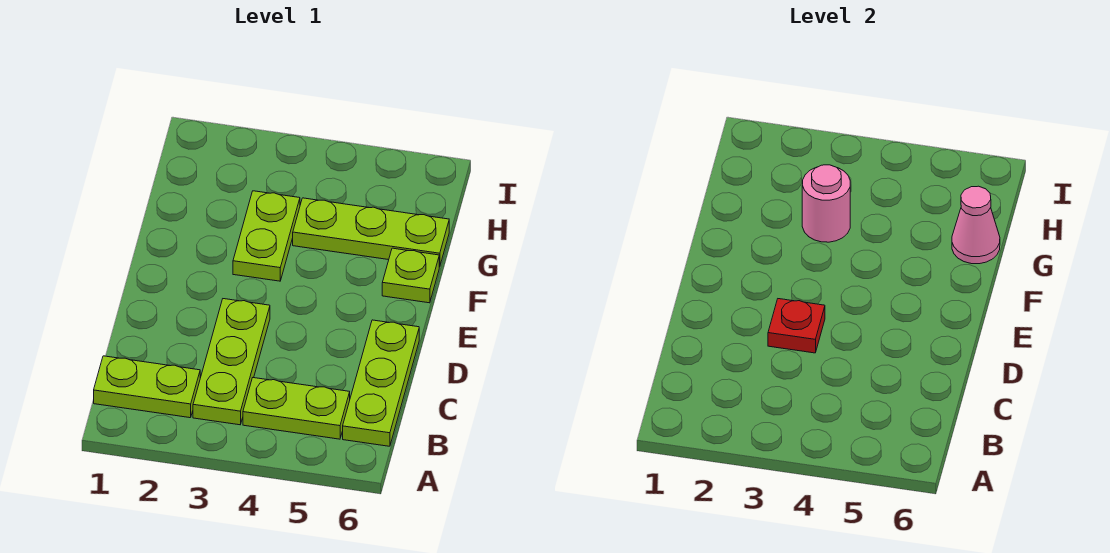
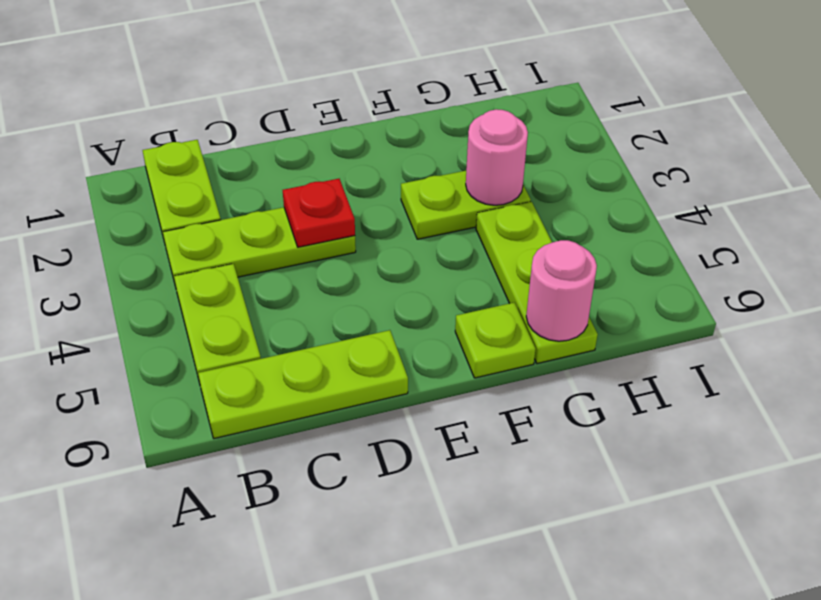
pink cone G6 level 2 -> pink round brick G6 level 2

